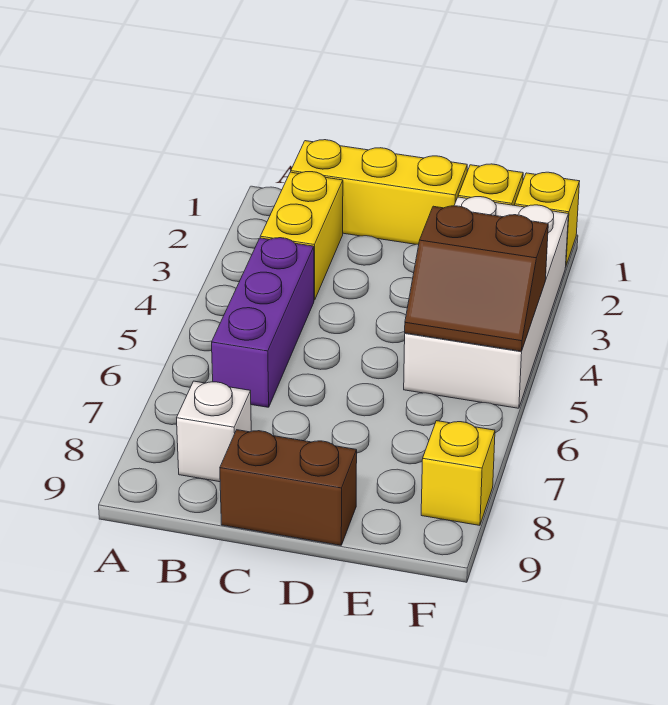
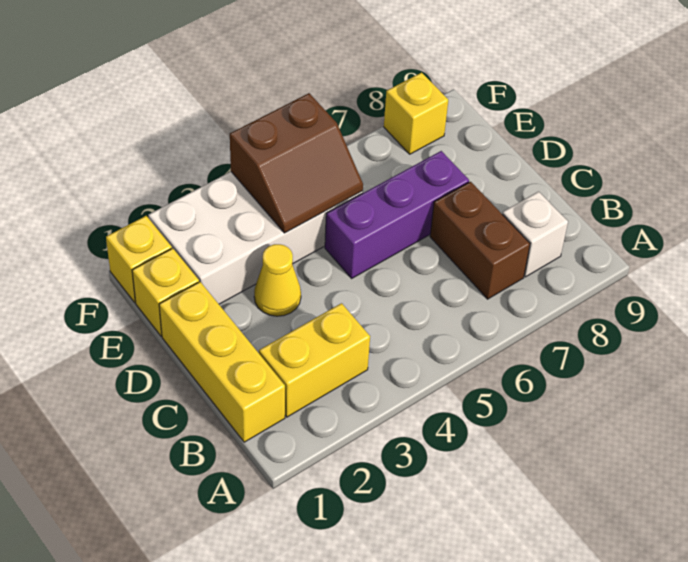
purple brick B4:B6 level 1 -> purple brick D5:D7 level 1
brown brick C9:D9 level 1 -> brown brick B7:C7 level 1
none -> yellow cone D3 level 1
brown slope E4:F5 level 2 top 4 -> brown slope E4:F5 level 2 top F

